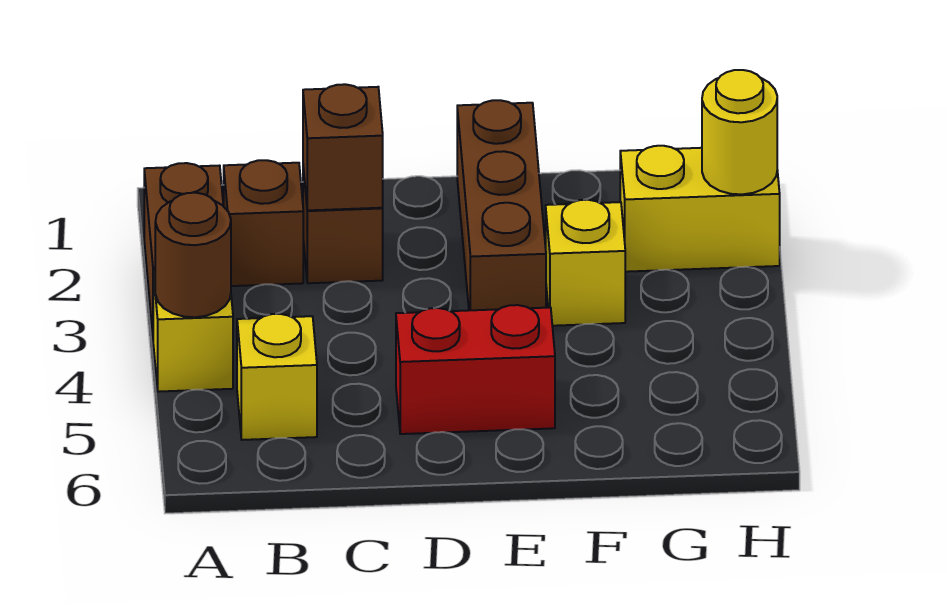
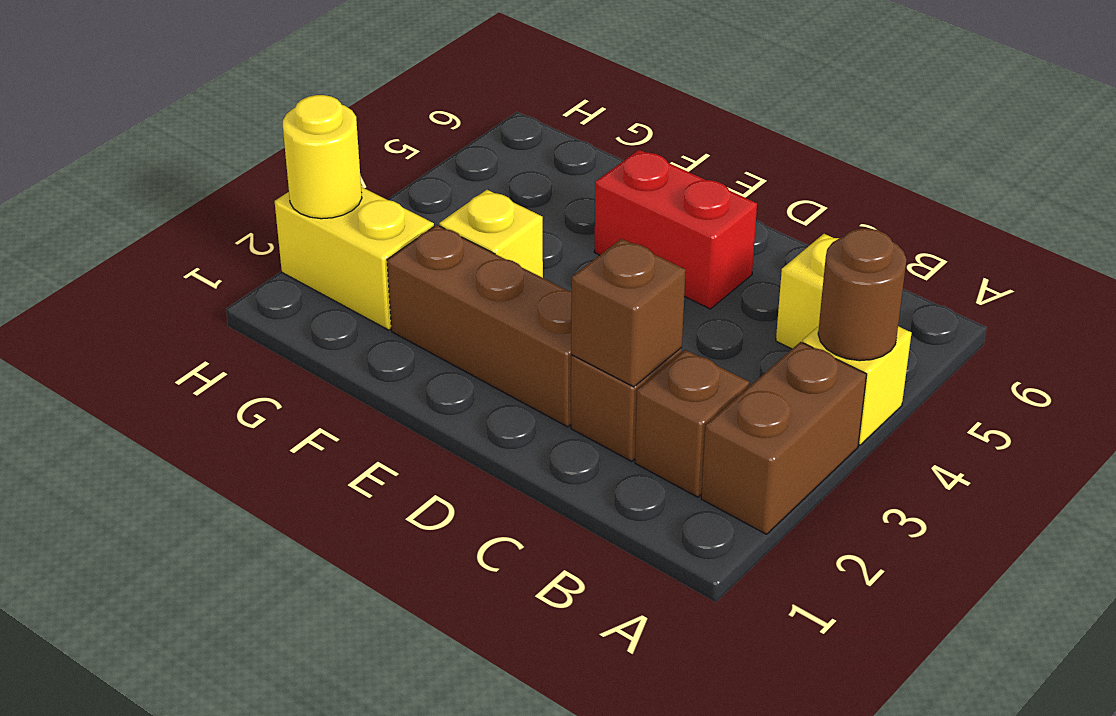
brown brick E1:E3 level 1 -> brown brick D2:F2 level 1

